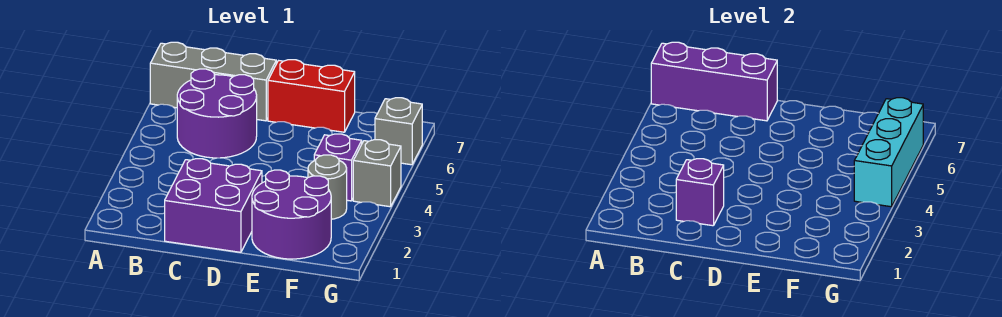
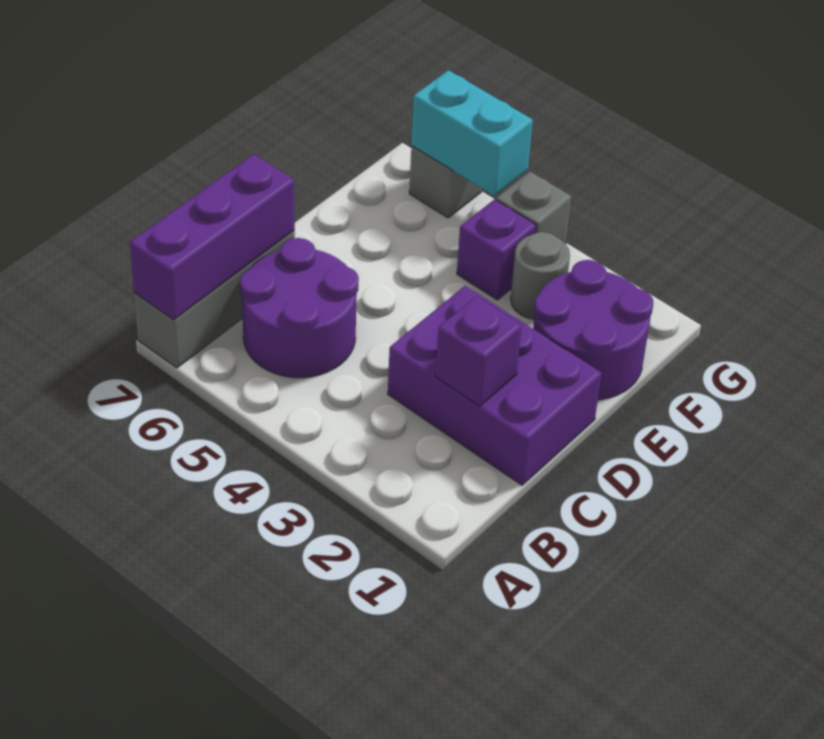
purple brick C1:D2 level 1 -> purple brick C1:D3 level 1
red brick D7:E7 level 1 -> none
cyan brick G4:G6 level 2 -> cyan brick G5:G6 level 2

